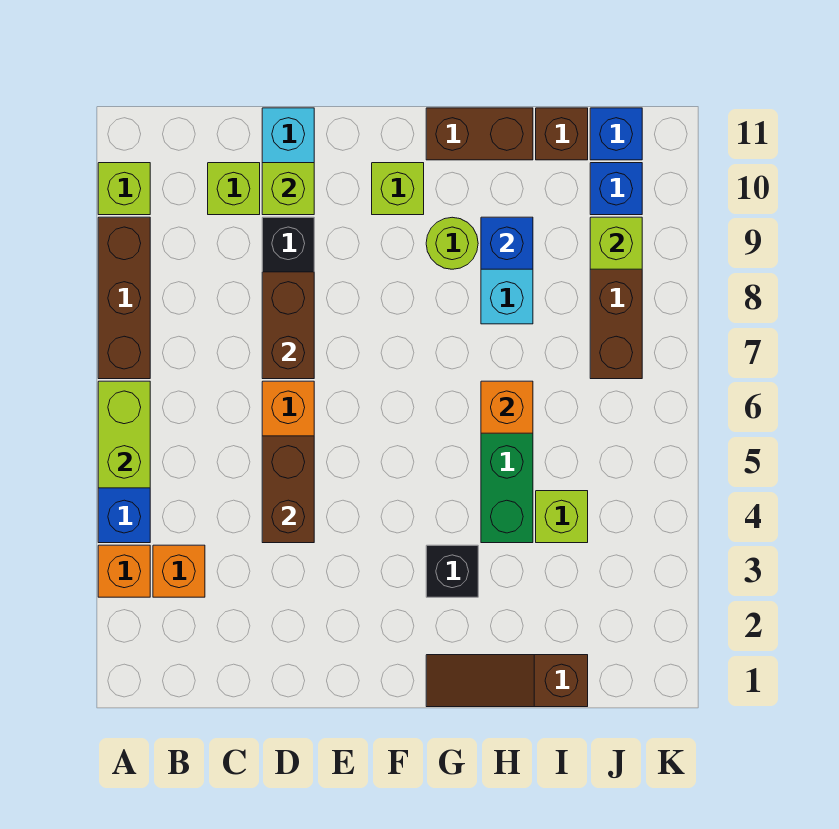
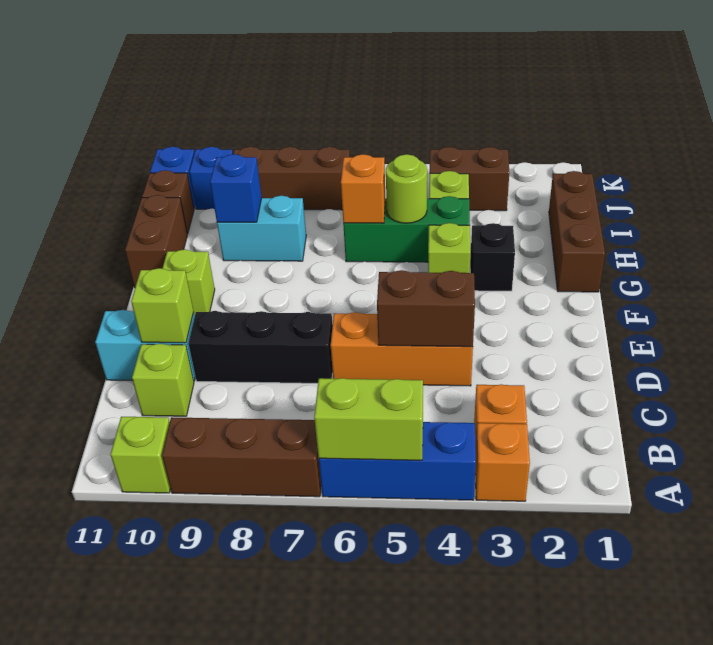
brown brick D7:D8 level 2 -> brown brick J3:J4 level 1
brown slope G1:I1 level 1 top I -> brown brick G1:I1 level 1
lime round brick G9 level 1 -> lime round brick H5 level 2
lime brick J9 level 2 -> lime brick G4 level 1

